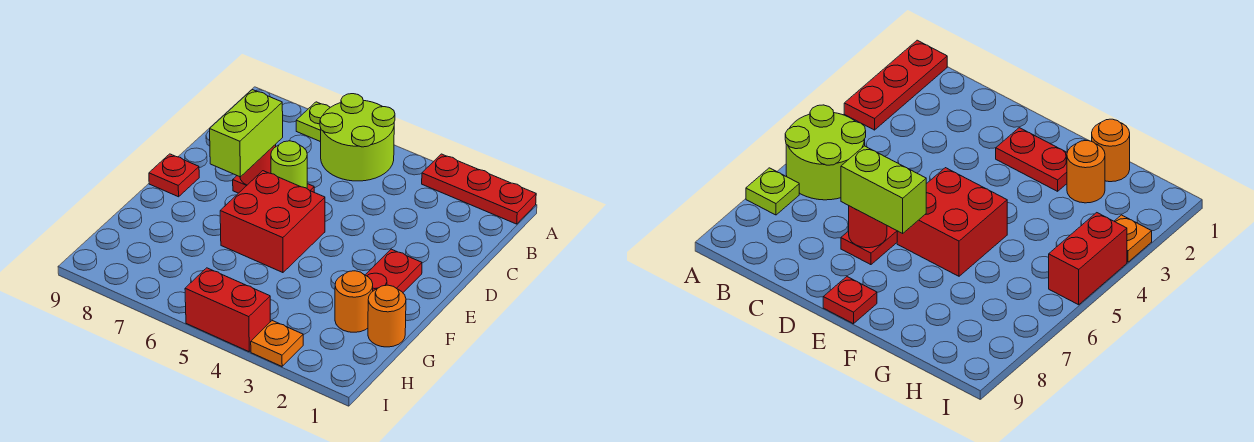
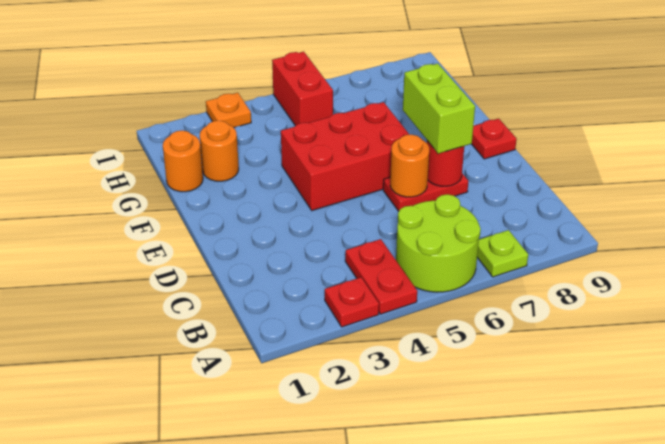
red plate A1:A3 level 1 -> red plate A3 level 1
lime round brick D6 level 2 -> orange round brick D6 level 2
red plate E2:F2 level 1 -> red plate A4:B4 level 1
red brick E5:F6 level 1 -> red brick E4:F6 level 1
red brick I4:I5 level 1 -> red brick H5:I5 level 1

